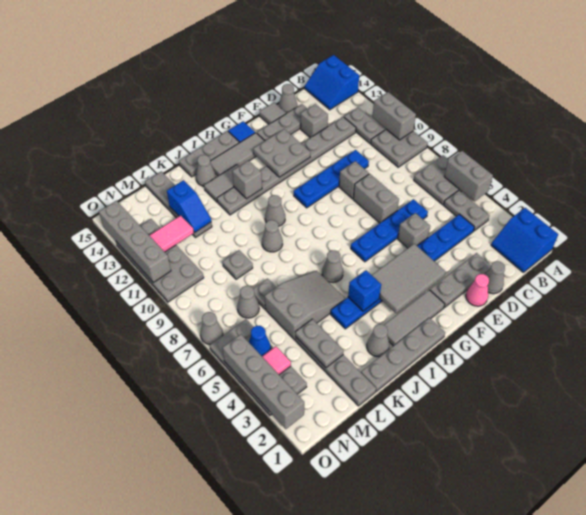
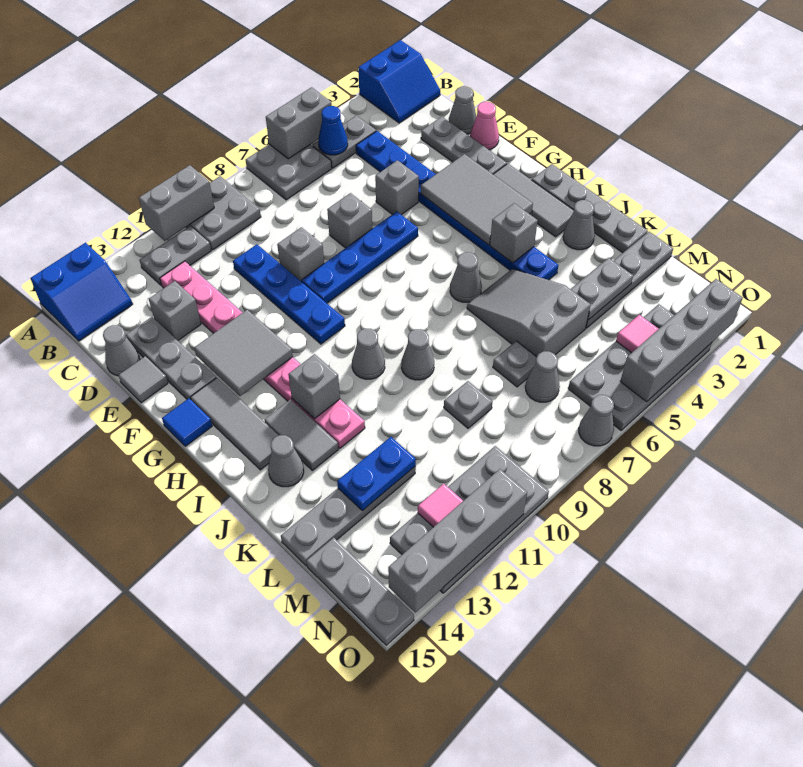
grey plate C12:J12 level 1 -> pink plate C12:J12 level 1
blue plate D6:G6 level 1 -> blue plate F6:F9 level 1
grey brick E7:E8 level 1 -> grey brick E7 level 1
grey plate F12:G13 level 2 -> grey tile F12:G13 level 2
grey plate H15:J15 level 1 -> grey plate M15:O15 level 1
blue brick I4 level 2 -> grey brick I4 level 2
blue slope L12:L13 level 2 top 13 -> blue plate L12:L13 level 2
pink tile M12:N12 level 2 -> pink tile N12 level 2
blue cone N5 level 2 -> blue cone B5 level 2

